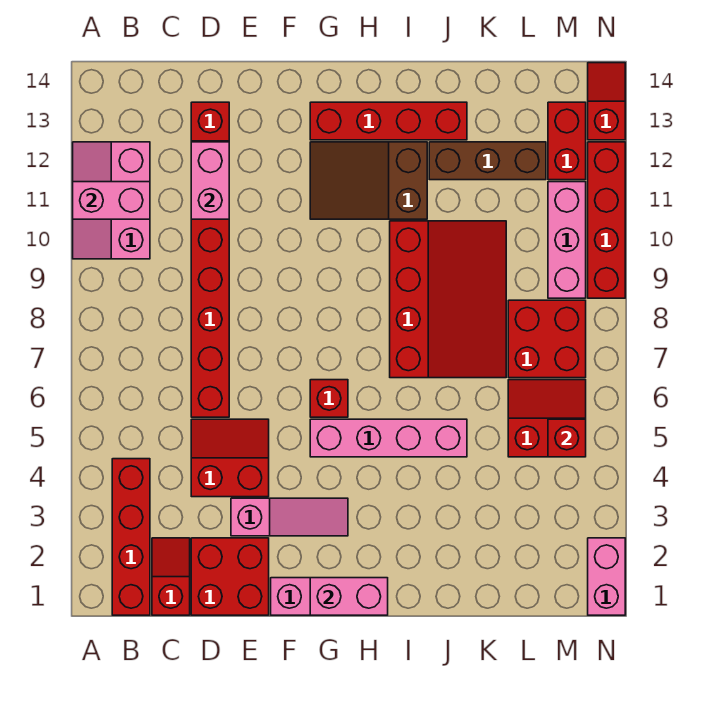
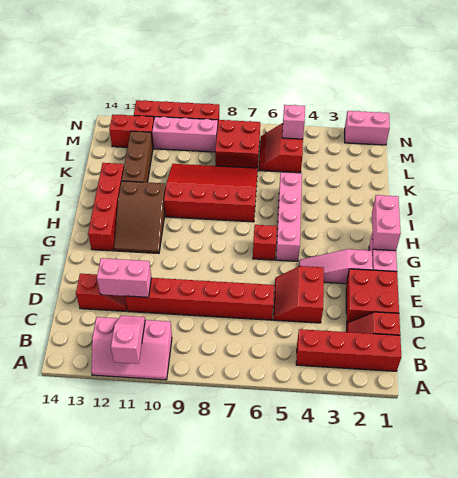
pink brick A11:B11 level 2 -> pink slope A11:B11 level 2 top A
pink slope E3:G3 level 1 top E -> pink slope F2:F4 level 1 top 2
red brick M5 level 2 -> pink brick M5 level 2
red slope N13:N14 level 1 top 13 -> none

